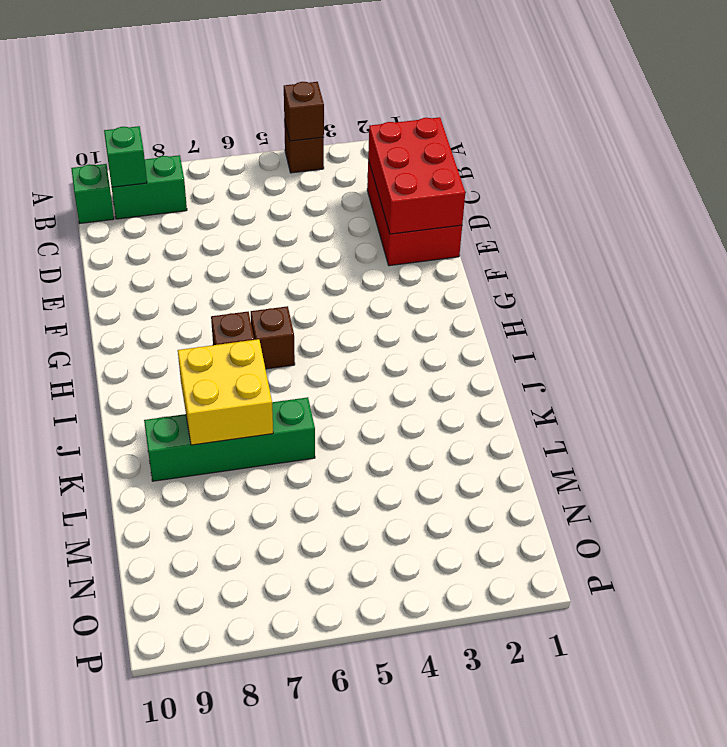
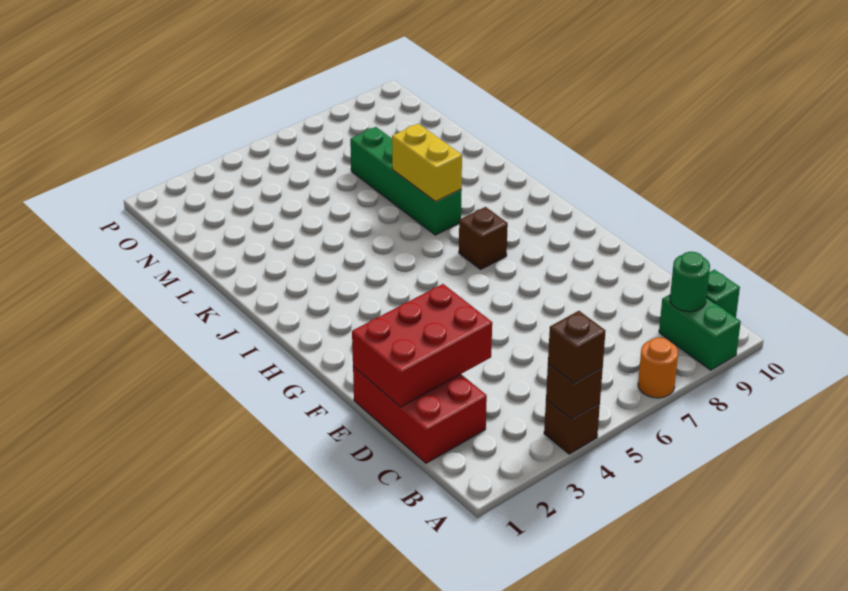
none -> orange round brick A7 level 1
green brick B8:B9 level 1 -> green brick A9:B9 level 1
green brick B9 level 2 -> green round brick B9 level 2
red brick C1:E2 level 2 -> red brick D1:E3 level 2
brown brick H6 level 1 -> brown brick A4 level 3
yellow brick J7:K8 level 2 -> yellow brick J7:K7 level 2
green brick K6:K9 level 1 -> green brick J7:M7 level 1

